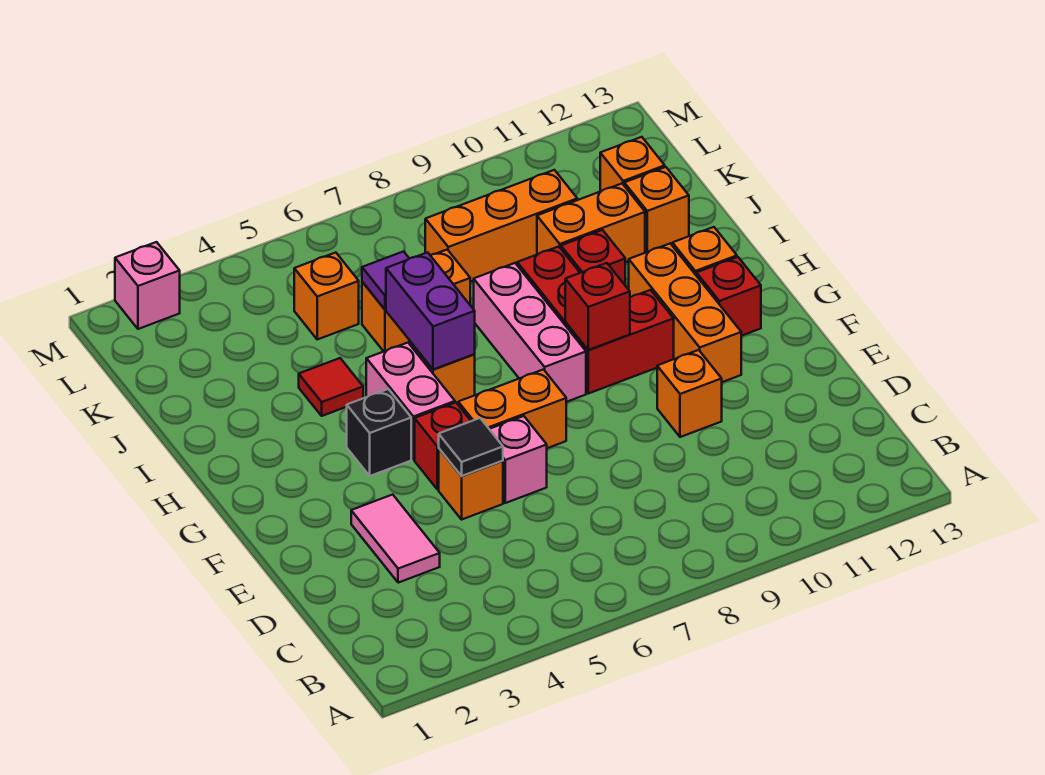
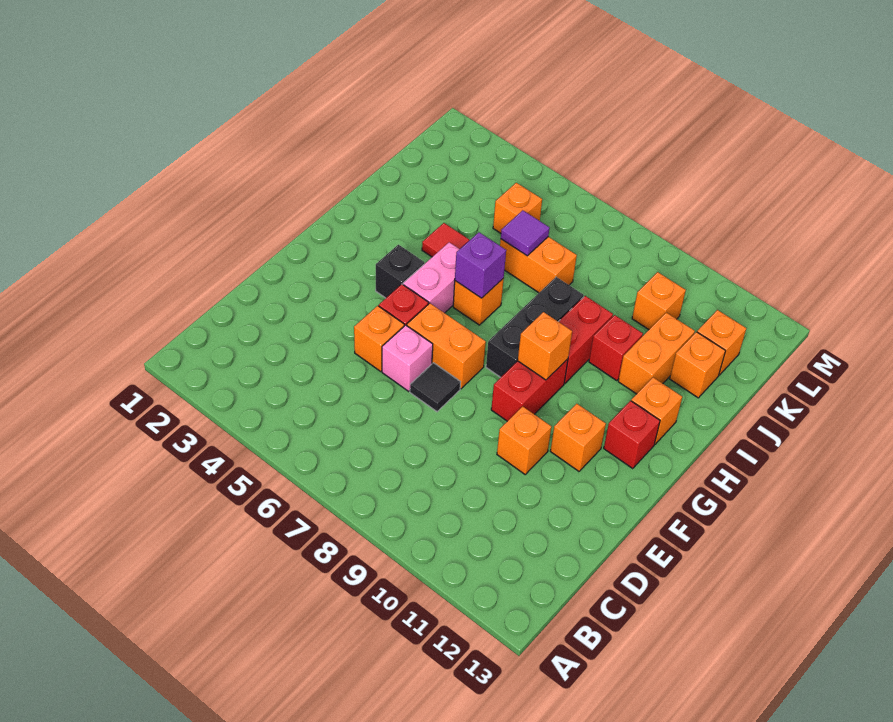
pink tile D3:E3 level 1 -> none
black tile E5 level 2 -> black tile E7 level 1
orange brick F11:H11 level 1 -> orange brick F11 level 1
pink brick G8:I8 level 1 -> black brick G8:I8 level 1
red brick G9:G10 level 1 -> red brick F9:G9 level 1
red brick G9 level 2 -> orange brick G9 level 2
purple brick H6:I6 level 2 -> purple brick H6 level 2
orange brick J10:J11 level 1 -> orange brick I11:J11 level 1
orange brick K8:K10 level 1 -> orange brick K10 level 1
pink brick M2 level 1 -> none

